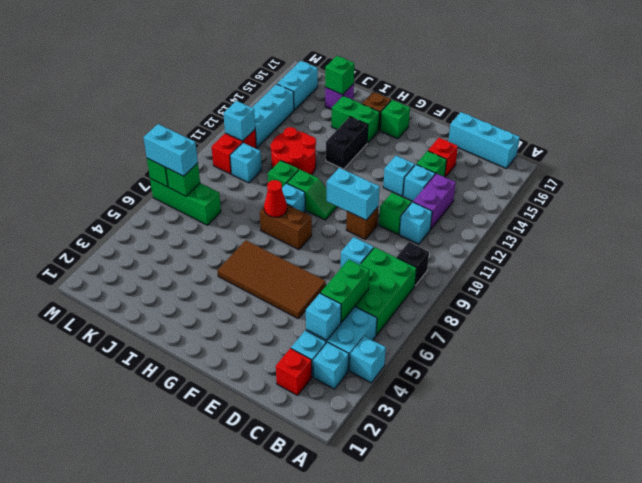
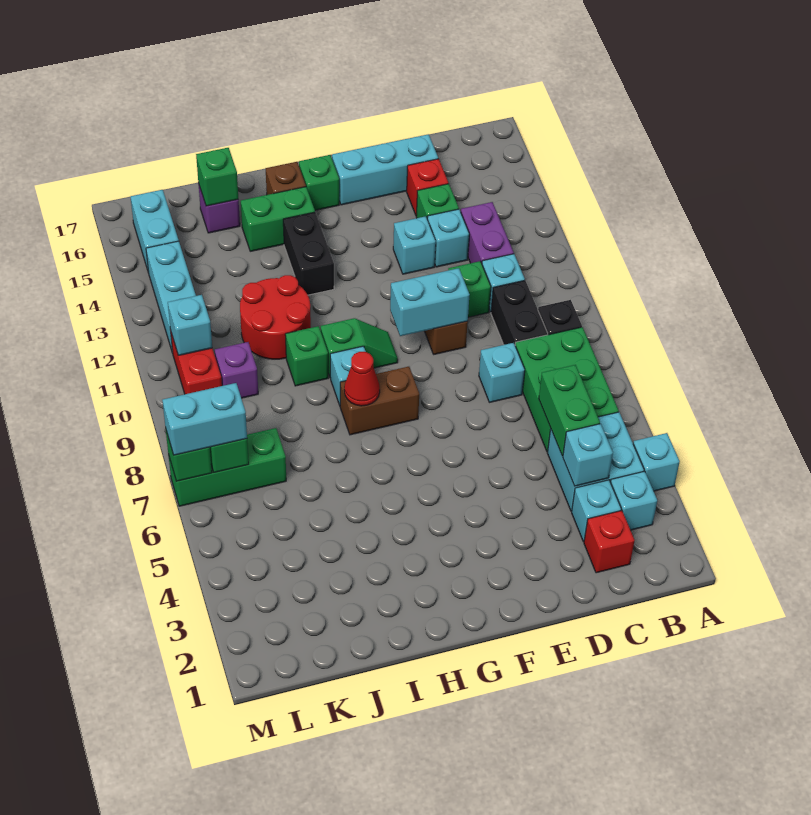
cyan brick B17:D17 level 1 -> cyan brick D16:F16 level 1
none -> black brick C9:C10 level 1
brown tile E5:H6 level 1 -> none
cyan brick K10 level 1 -> purple brick K10 level 1

